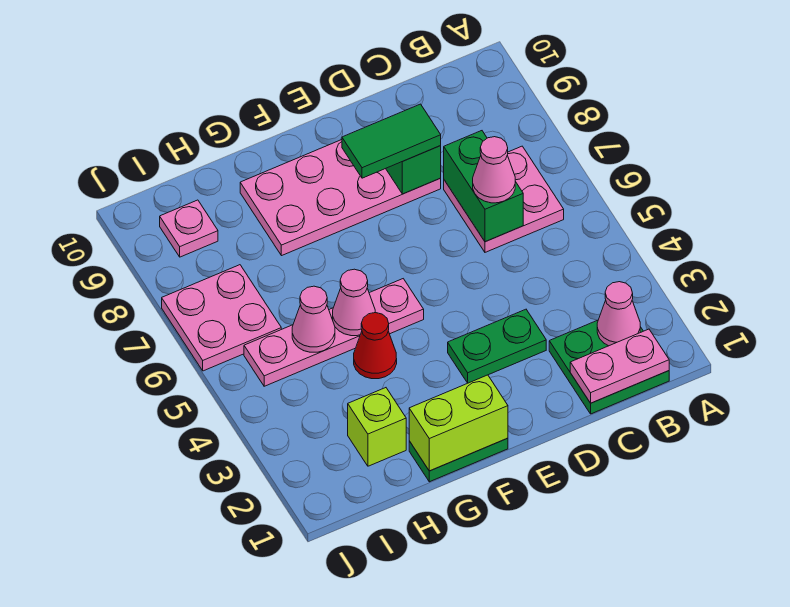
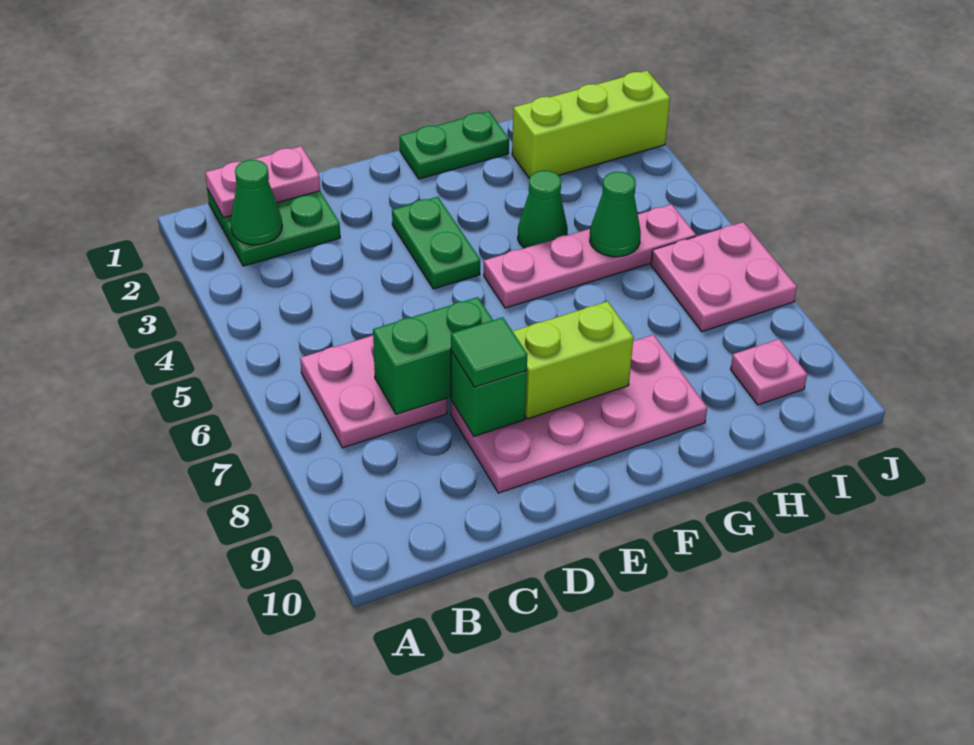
pink cone B2 level 2 -> green cone B2 level 2
green brick C6:C7 level 2 -> green brick C7:D7 level 2
pink cone C6 level 3 -> none
green plate D3:E3 level 1 -> green plate E3:E4 level 1
green tile D8:E8 level 3 -> green tile D8 level 3
lime brick F1:G1 level 2 -> lime brick E8:F8 level 2
red cone G4 level 1 -> green cone G4 level 1
pink cone G5 level 2 -> none
lime brick H2 level 1 -> lime brick H2:J2 level 1
pink cone H5 level 2 -> green cone H5 level 2

